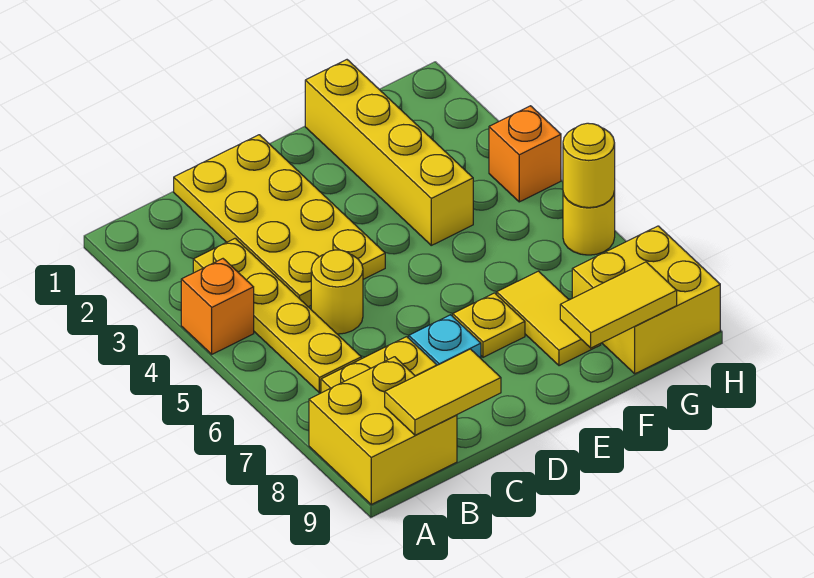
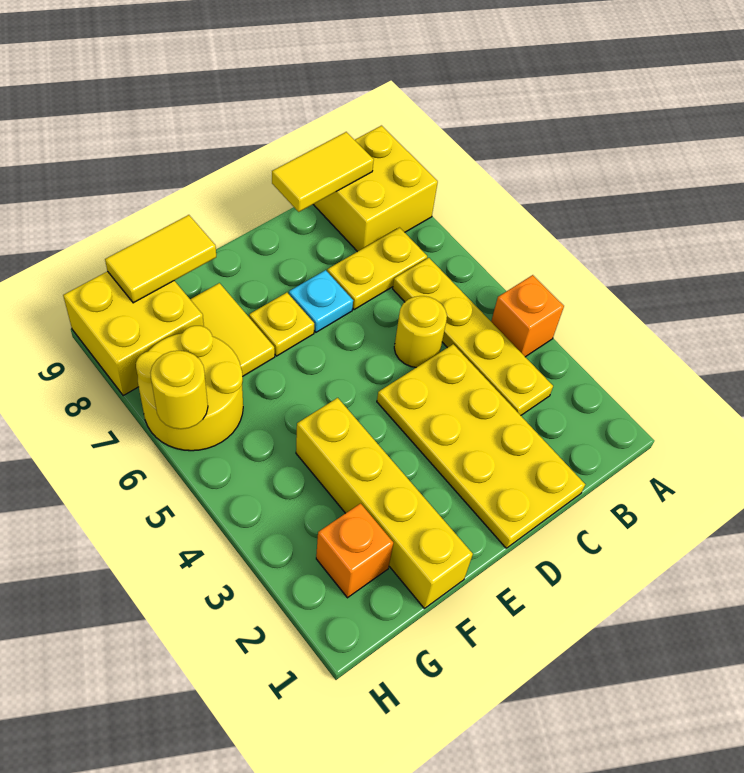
orange brick H4 level 1 -> orange brick G2 level 1
yellow round brick H6 level 1 -> yellow round brick G6:H7 level 1

